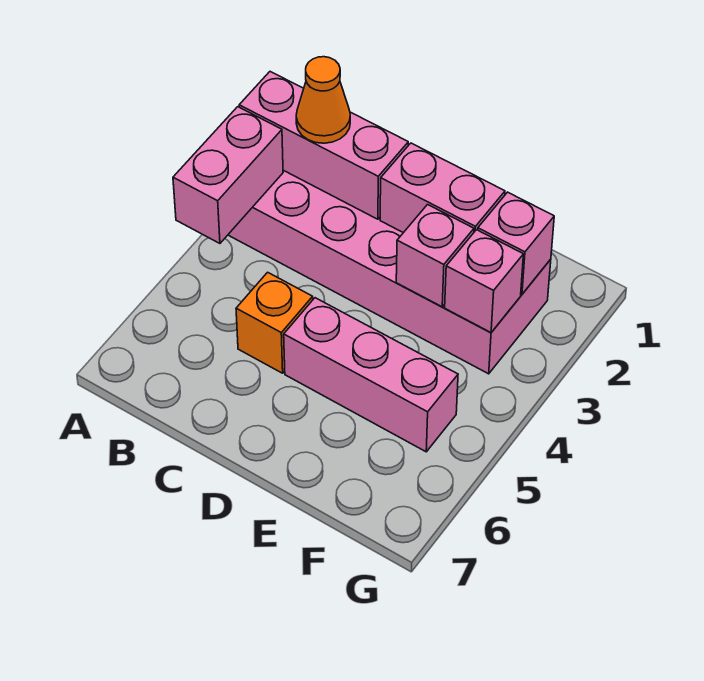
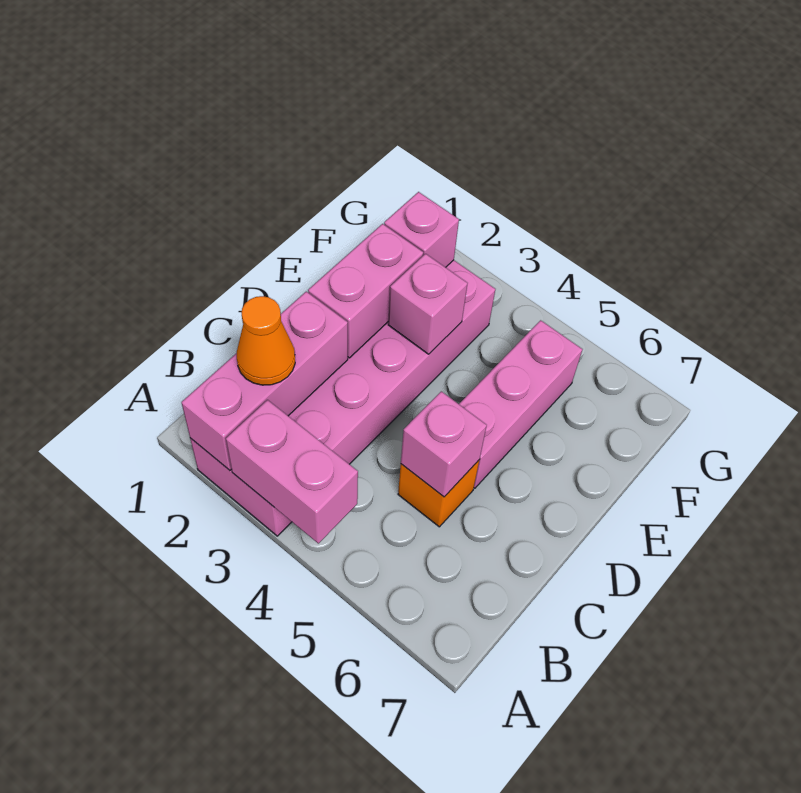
pink brick F3 level 2 -> pink brick C5 level 2

